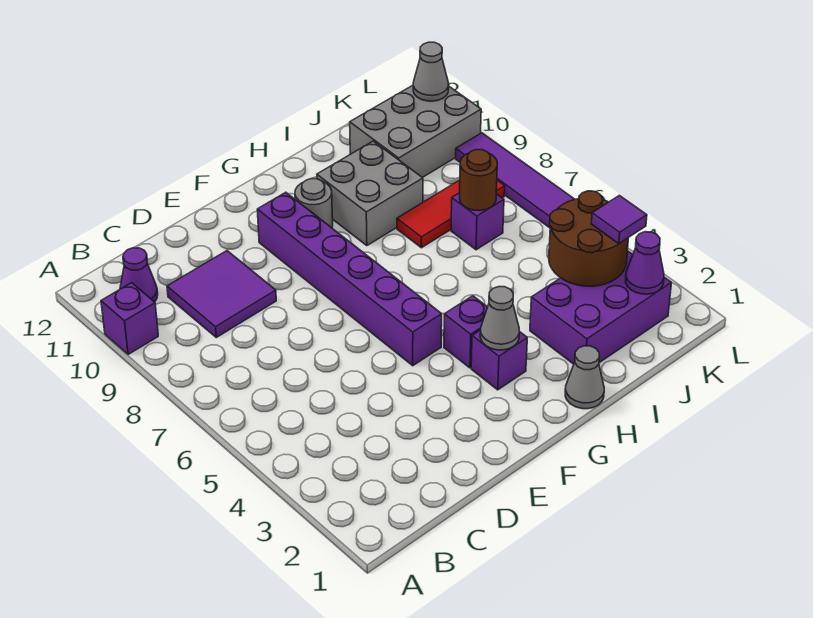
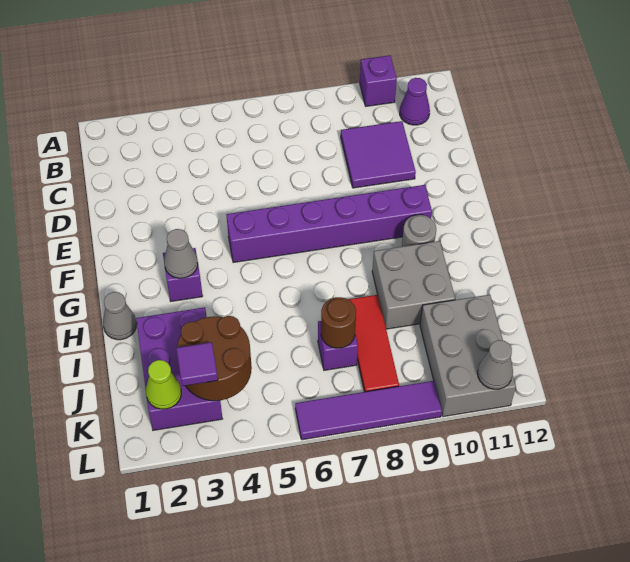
purple brick G4 level 1 -> none
purple cone K2 level 2 -> lime cone K2 level 2

